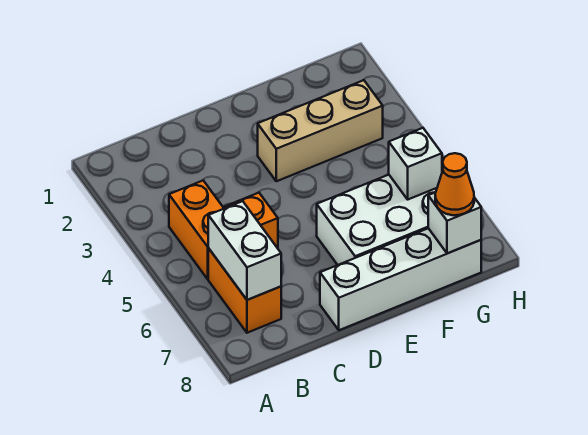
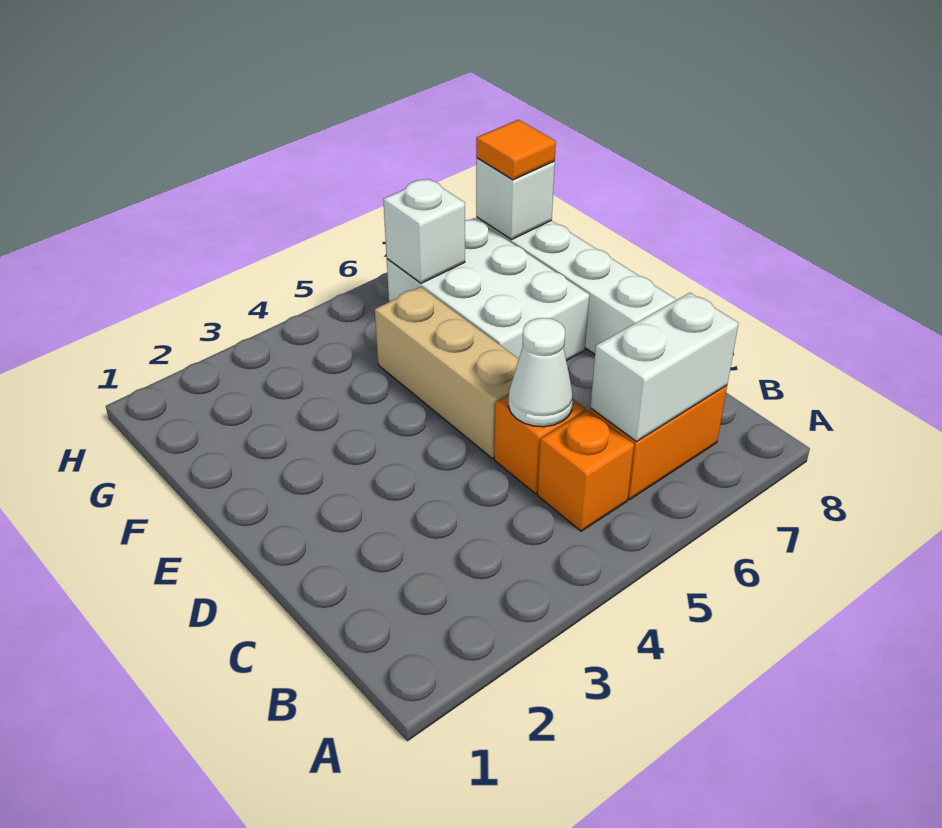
orange brick B4:B5 level 1 -> orange brick B5 level 1
none -> white cone C5 level 2
tan brick E3:G3 level 1 -> tan brick D5:F5 level 1
orange cone G8 level 3 -> orange tile G8 level 3

